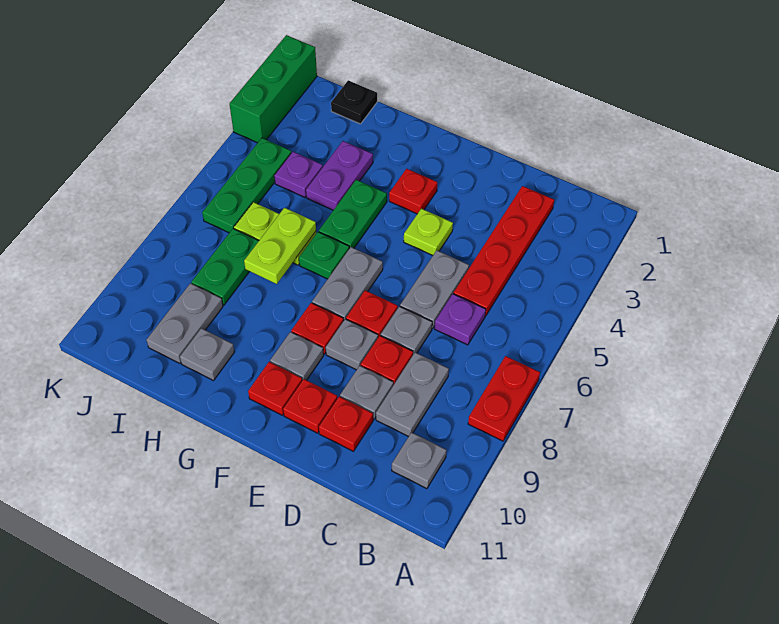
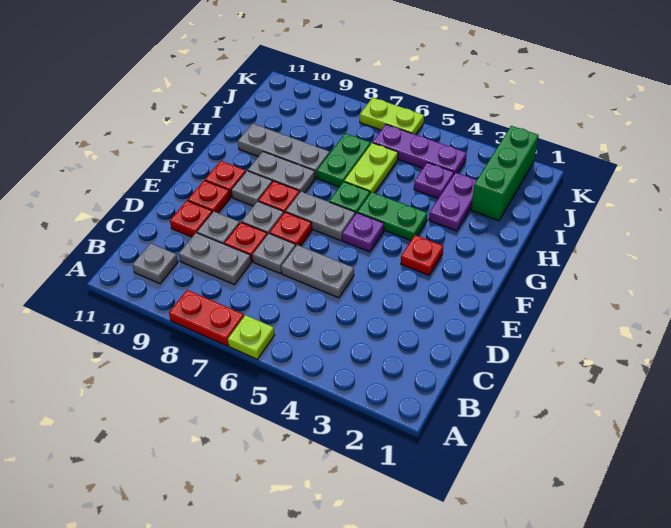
red plate C2:C5 level 1 -> none
purple plate C6 level 1 -> purple plate F5 level 1
lime plate E4 level 1 -> lime plate A6 level 1
purple plate H3:H4 level 1 -> purple plate H3:I3 level 1
lime plate H6:H7 level 2 -> lime plate K6:K7 level 1
grey plate H10 level 1 -> grey plate H8:H10 level 1
black plate I1 level 1 -> none
green plate I7:I8 level 1 -> green plate H7:I7 level 1
grey plate I9:I10 level 1 -> grey plate G8:G9 level 1
green plate J4:J6 level 1 -> purple plate J4:J6 level 1
green brick K1:K3 level 1 -> green brick I2:K2 level 1

